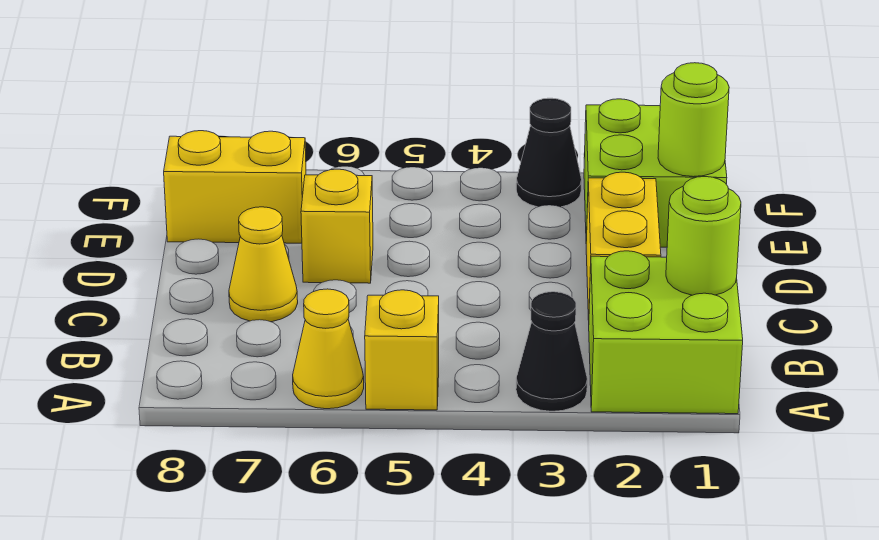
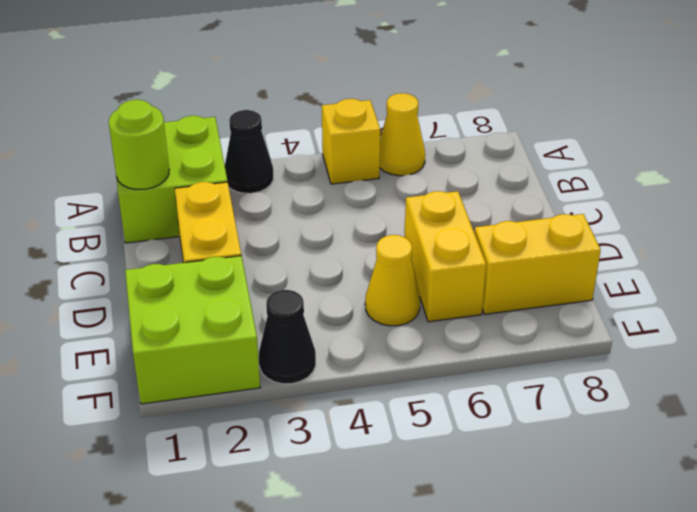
yellow cone C7 level 1 -> yellow cone E5 level 1
yellow brick D6 level 1 -> yellow brick D6:E6 level 1
lime round brick E1 level 2 -> none

